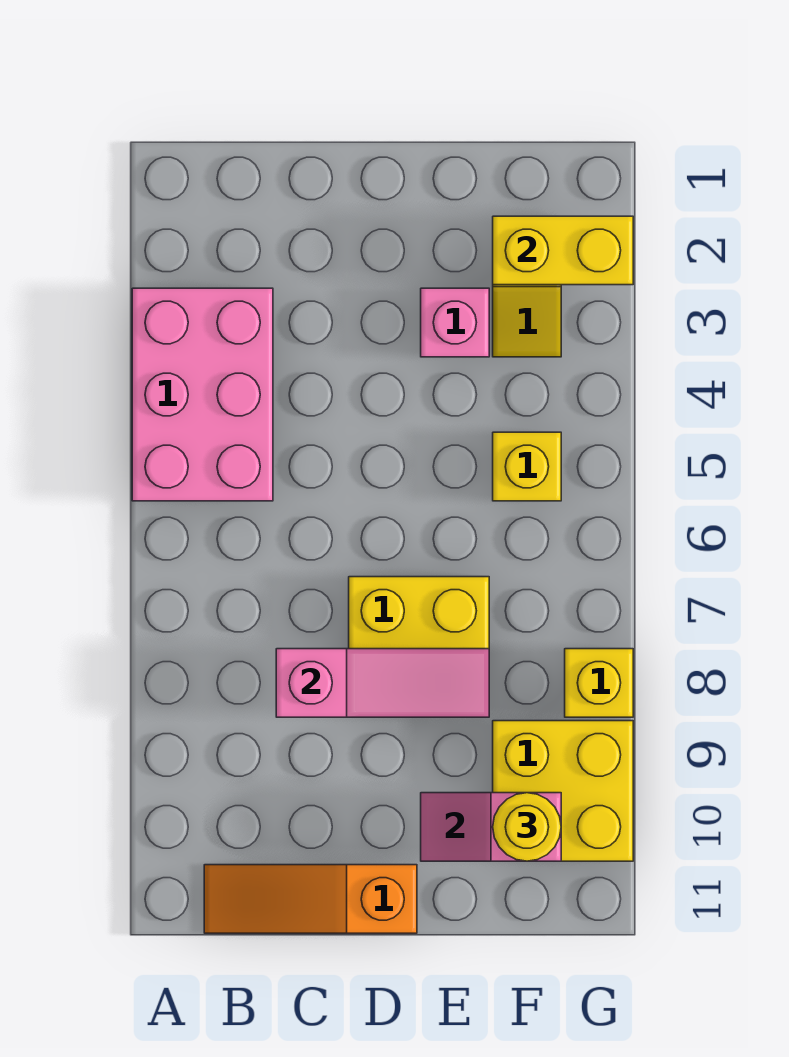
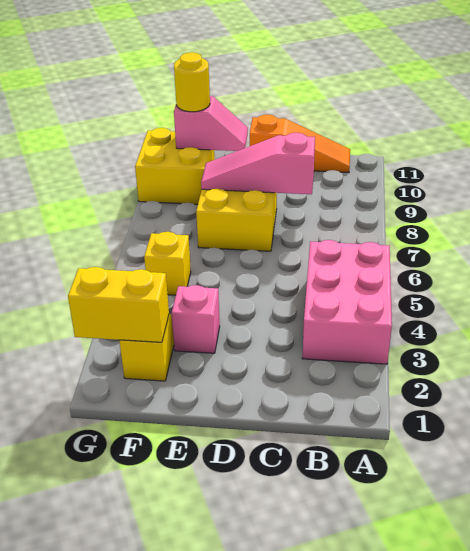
yellow brick G8 level 1 -> none

